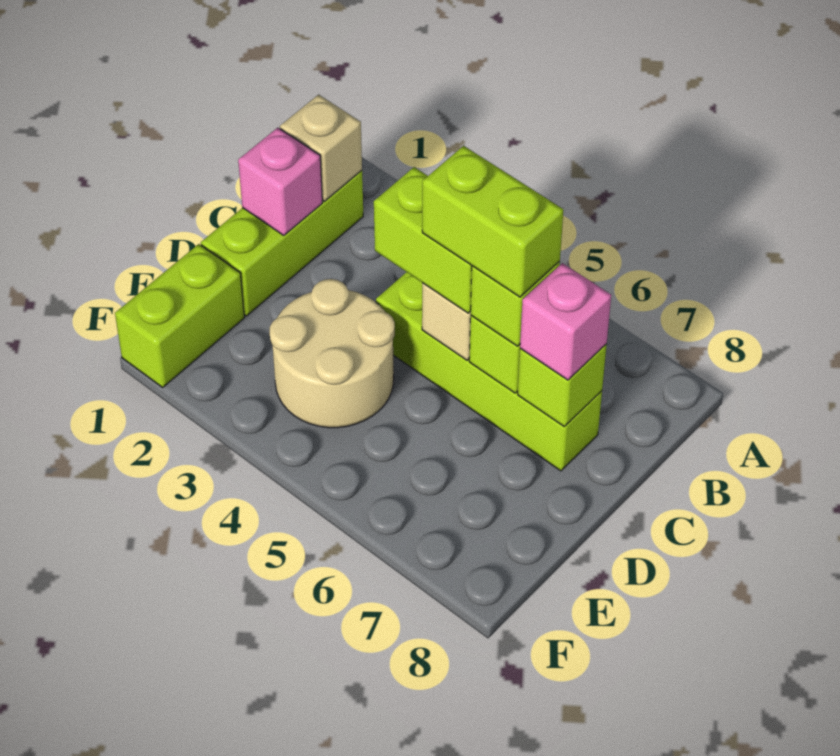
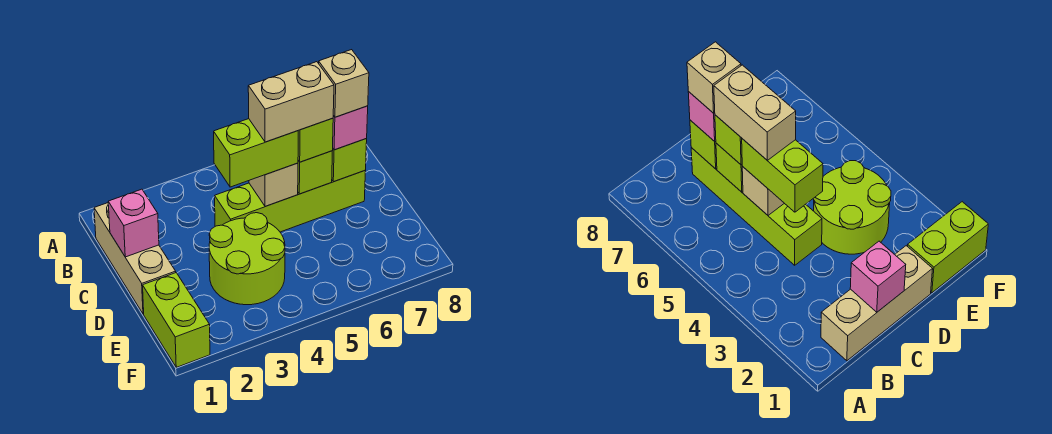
lime brick B1:D1 level 1 -> tan brick B1:D1 level 1
tan brick B1 level 2 -> tan brick C7 level 4
lime brick C5:C6 level 4 -> tan brick C5:C6 level 4
tan round brick D3:E4 level 1 -> lime round brick D3:E4 level 1

